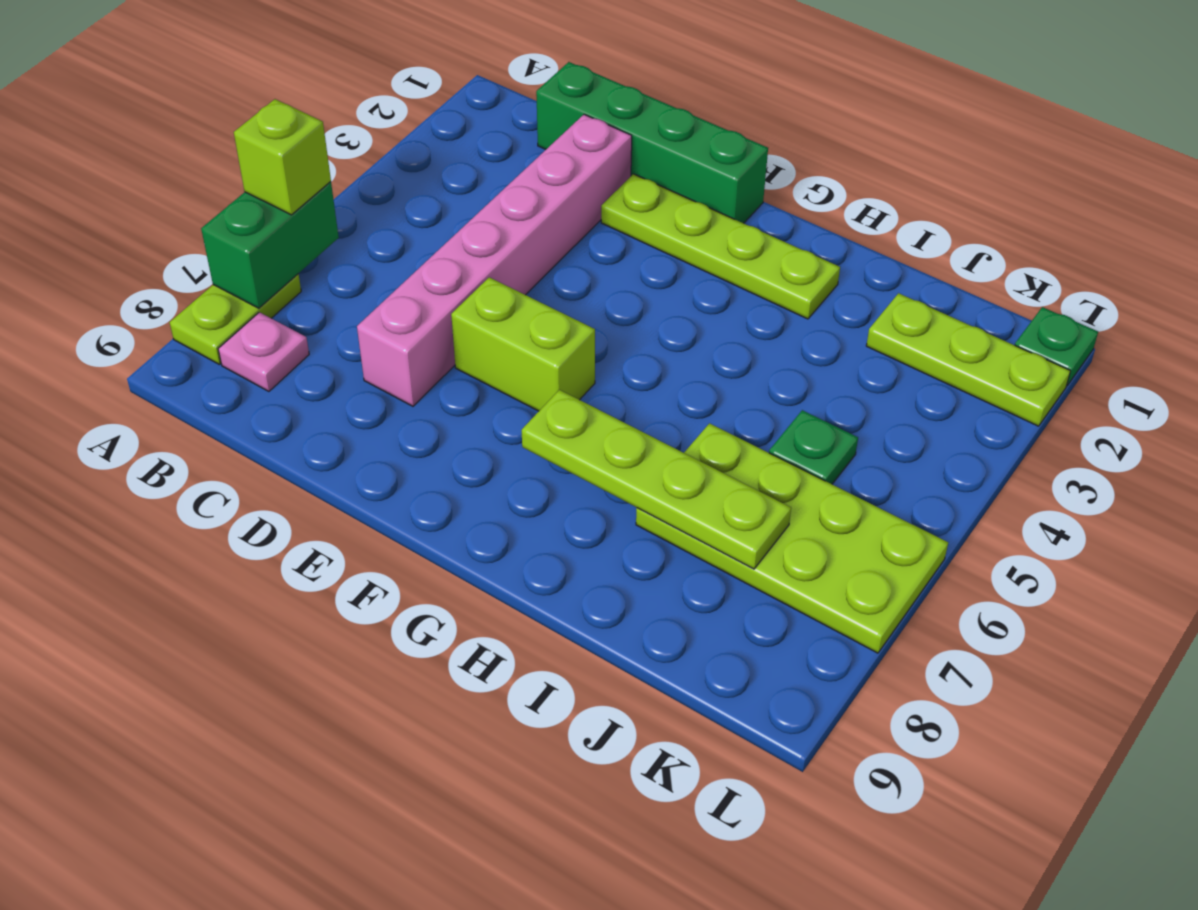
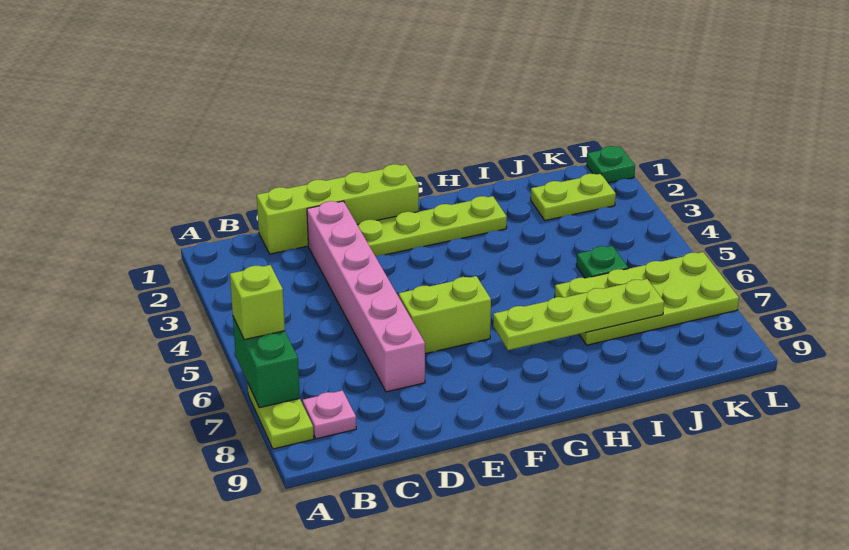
green brick C1:F1 level 1 -> lime brick C1:F1 level 1
lime plate J2:L2 level 1 -> lime plate J2:K2 level 1

